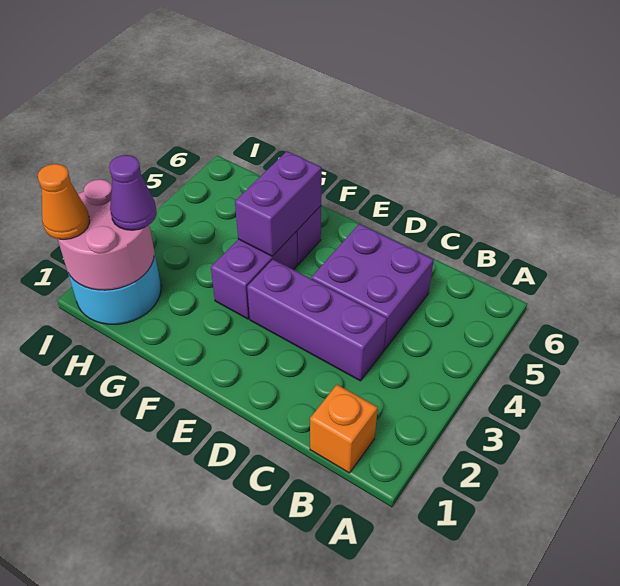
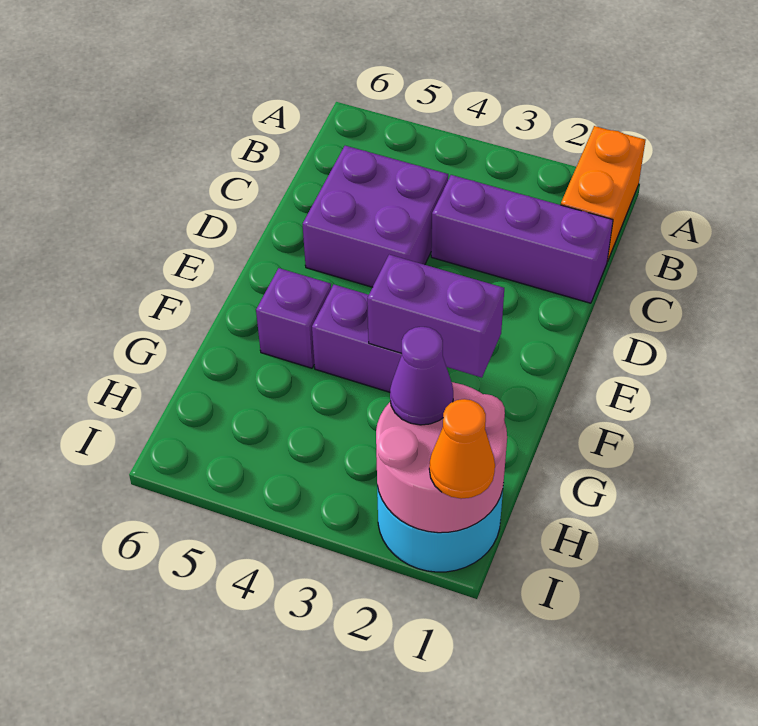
orange brick B1 level 1 -> orange brick A1:B1 level 1
purple brick C3:E3 level 1 -> purple brick C1:C3 level 1
purple brick F4:F5 level 2 -> purple brick F2:F3 level 2

